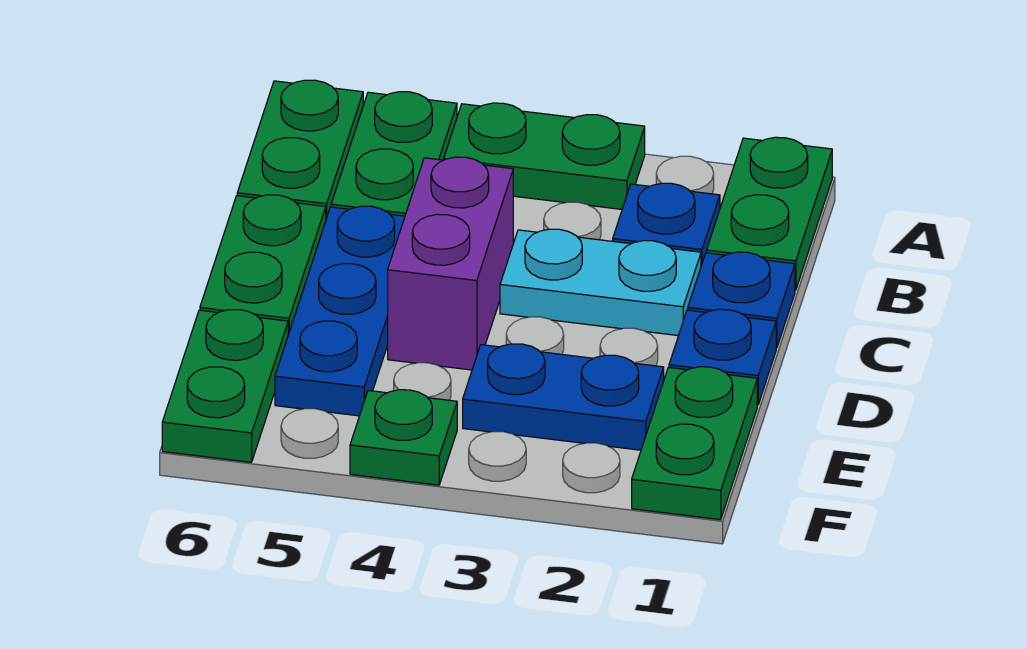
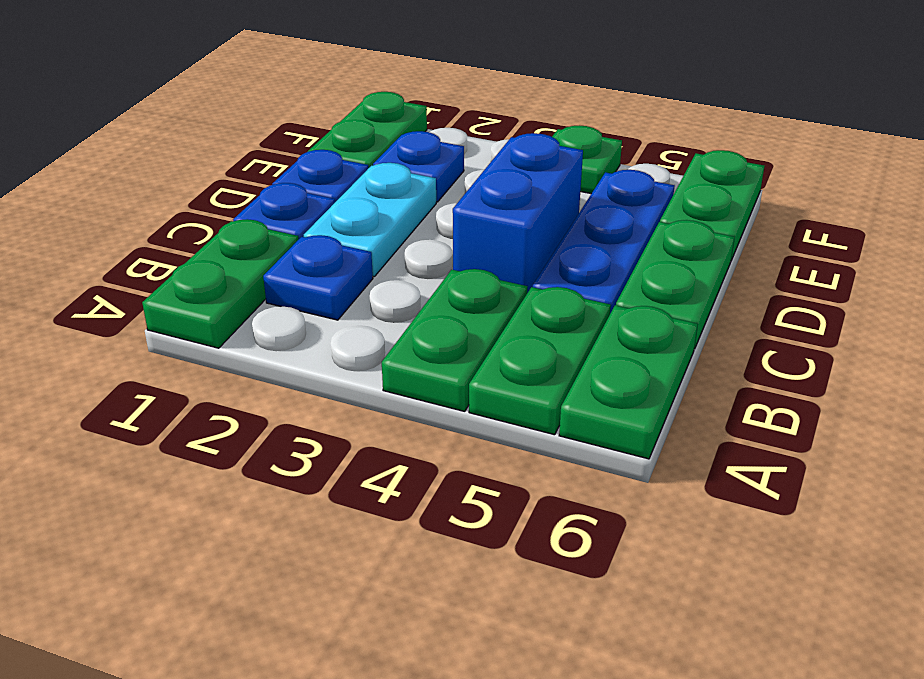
green plate A3:A4 level 1 -> green plate A4:B4 level 1
cyan plate C2:C3 level 1 -> cyan plate C2:D2 level 1
purple brick C4:D4 level 1 -> blue brick C4:D4 level 1
blue plate E2:E3 level 1 -> blue plate E2 level 1

